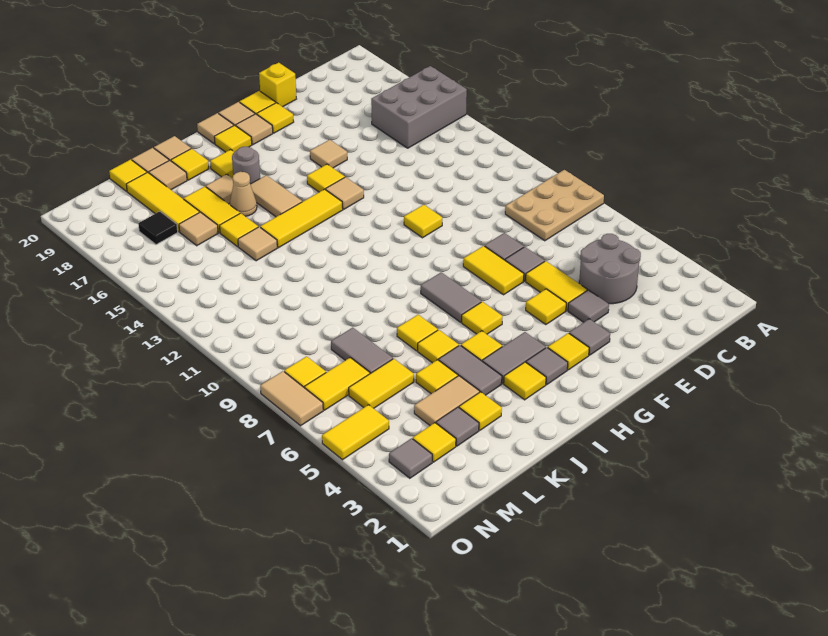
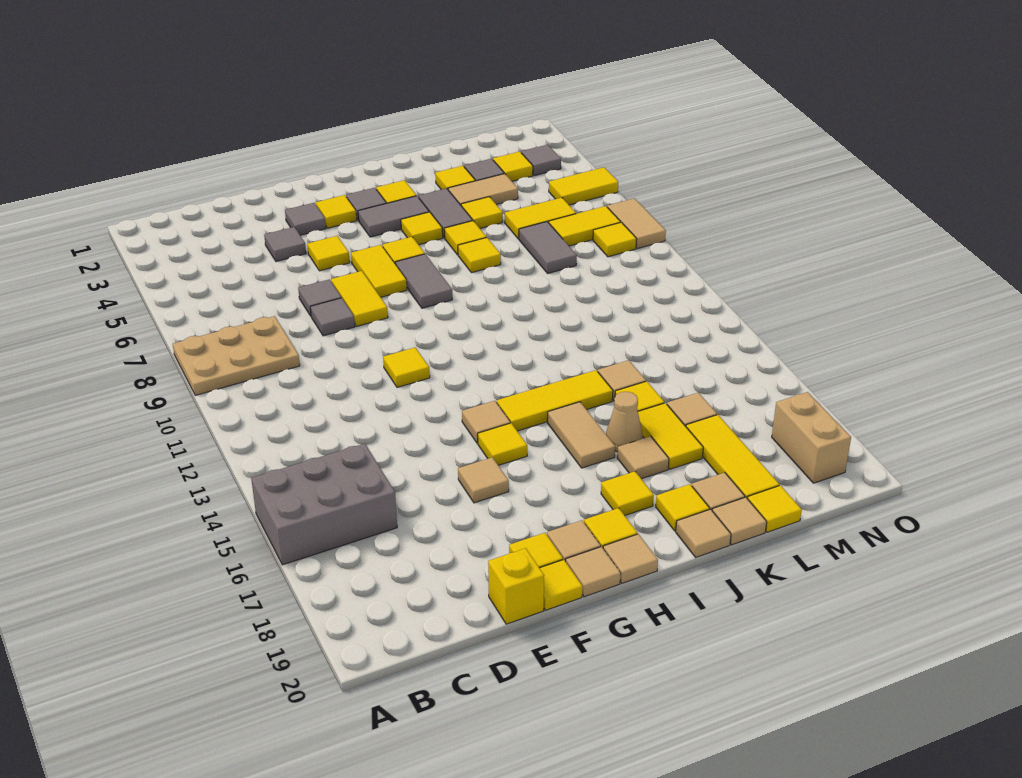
grey round brick C4:D5 level 1 -> none
yellow tile E5:E6 level 1 -> yellow tile G6:G7 level 1
grey round brick I17 level 1 -> none
black tile M17 level 1 -> none
none -> tan brick N18:N19 level 1

